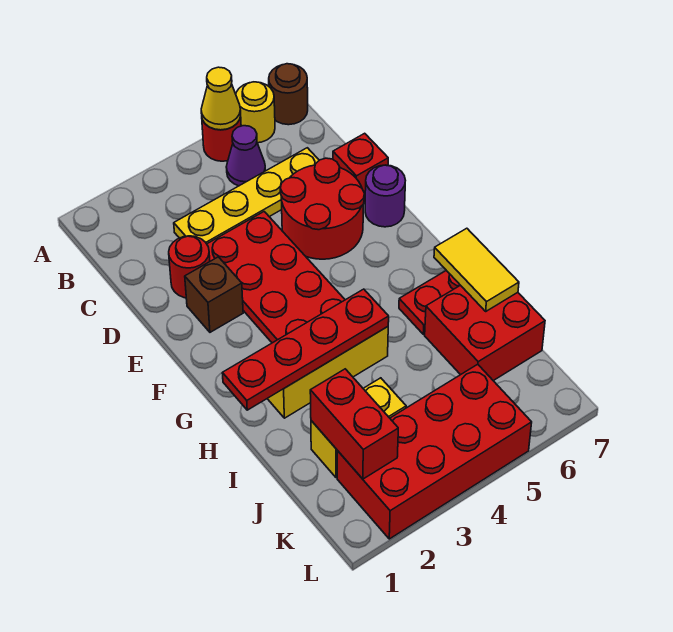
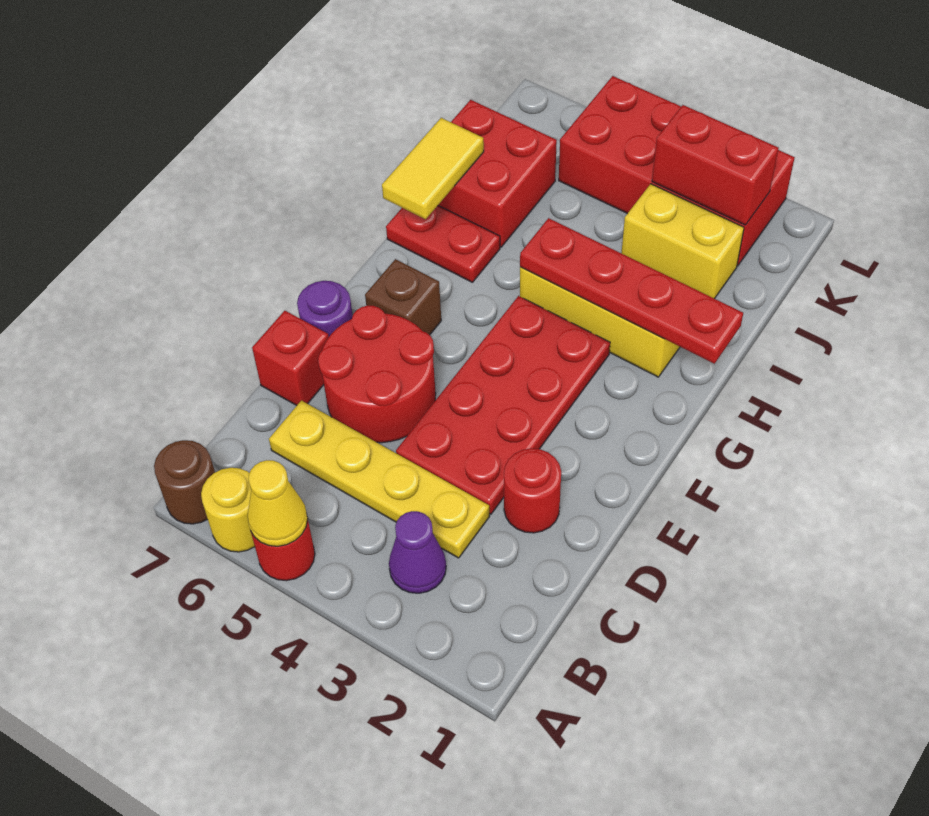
purple cone B5 level 1 -> purple cone B3 level 1
brown brick E2 level 1 -> brown brick F6 level 1
red brick J2:K2 level 2 -> red brick K2:K3 level 2

